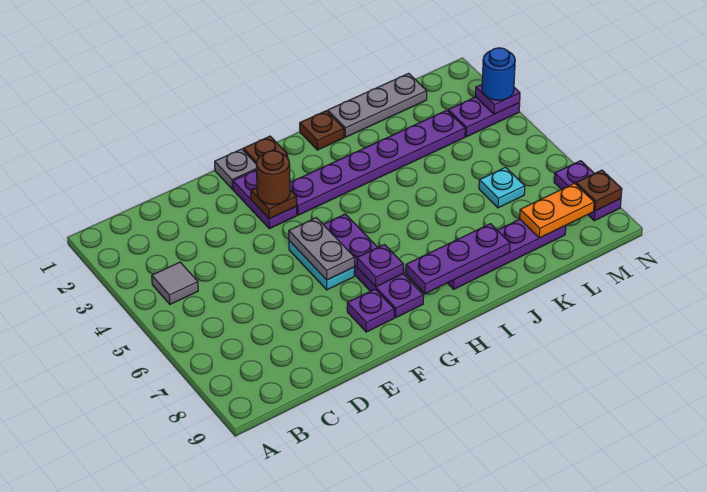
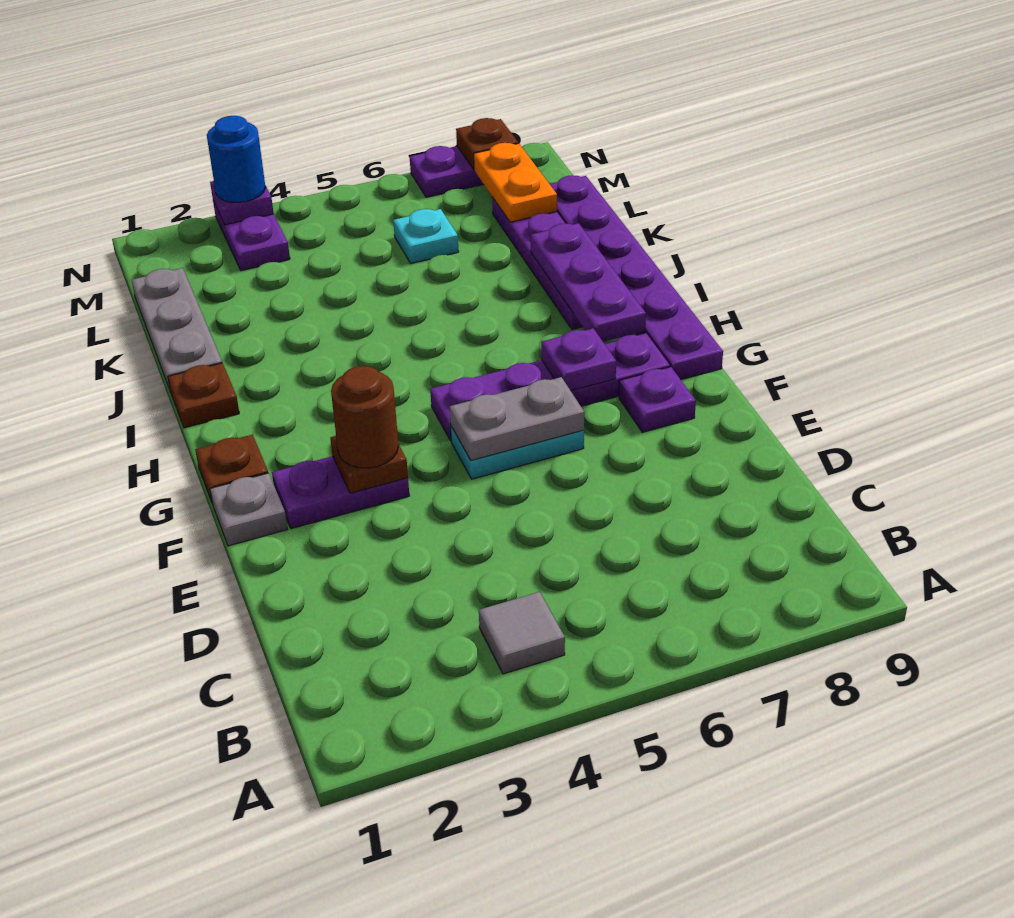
purple plate G3:L3 level 1 -> purple plate G9:L9 level 1

